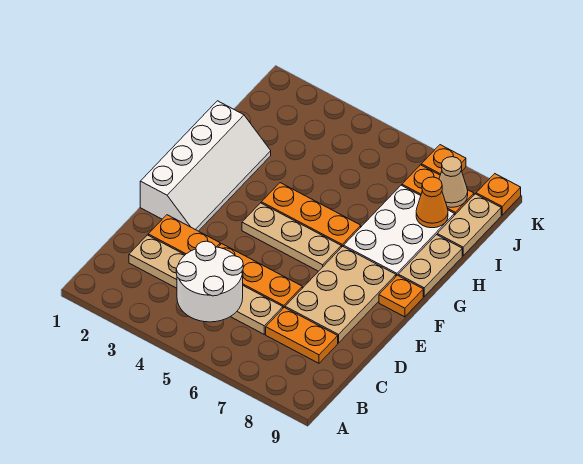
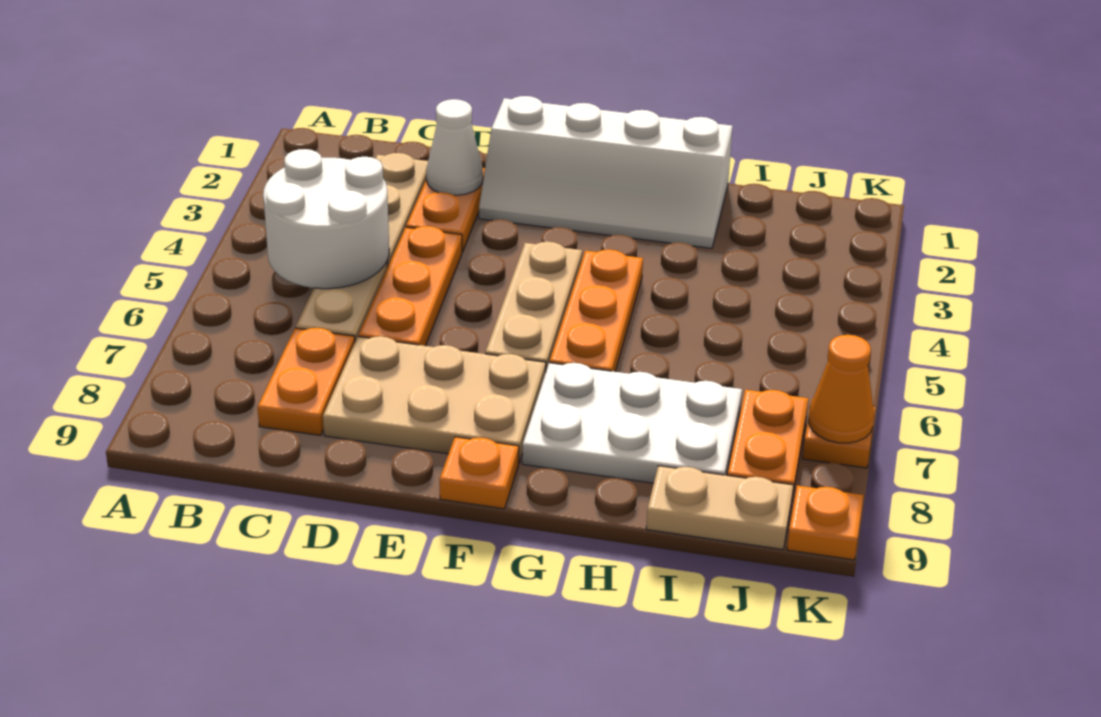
none -> white cone D2 level 2
tan plate G9:H9 level 1 -> none
orange cone I8 level 2 -> orange cone K7 level 2
tan cone J8 level 2 -> none

